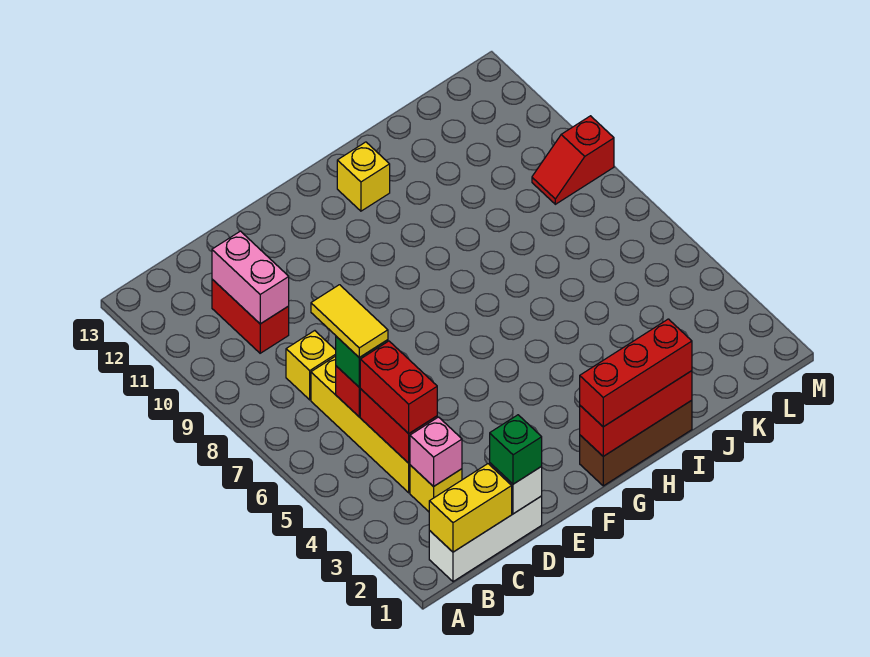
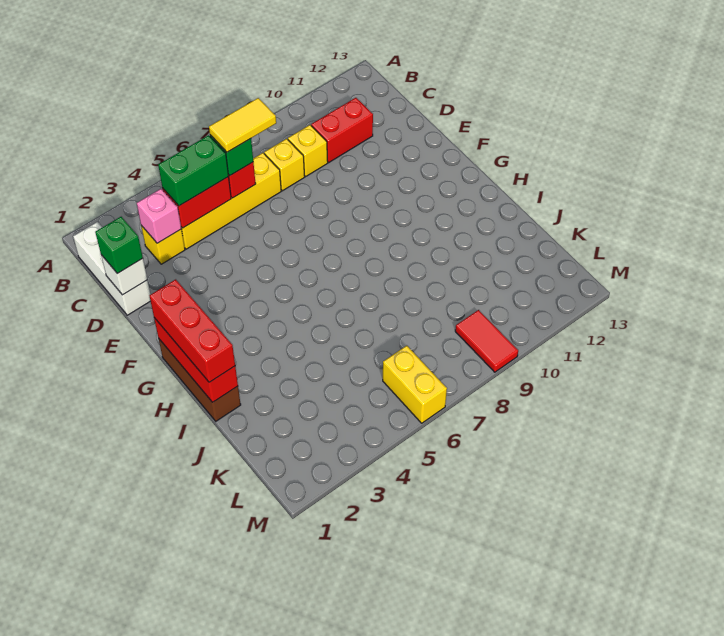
yellow brick B1:C1 level 2 -> yellow brick L6:M6 level 1
red brick C4:C5 level 3 -> green brick C4:C5 level 3
pink brick C10:C11 level 2 -> none
yellow brick H12 level 1 -> yellow brick C9 level 1
red slope L9:M9 level 1 top M -> red tile L9:M9 level 1

